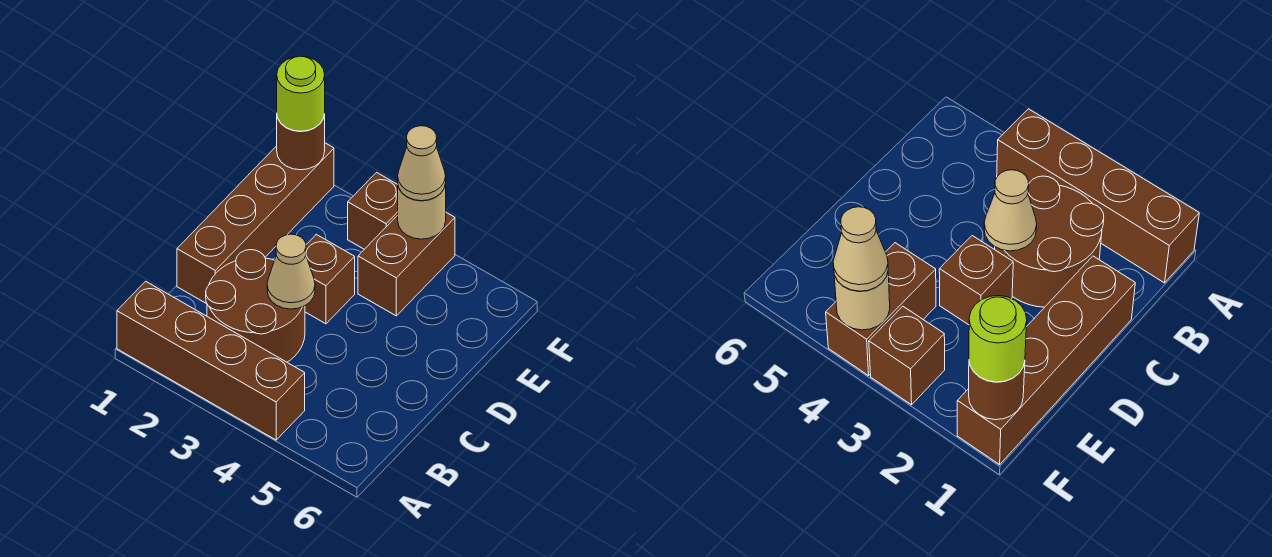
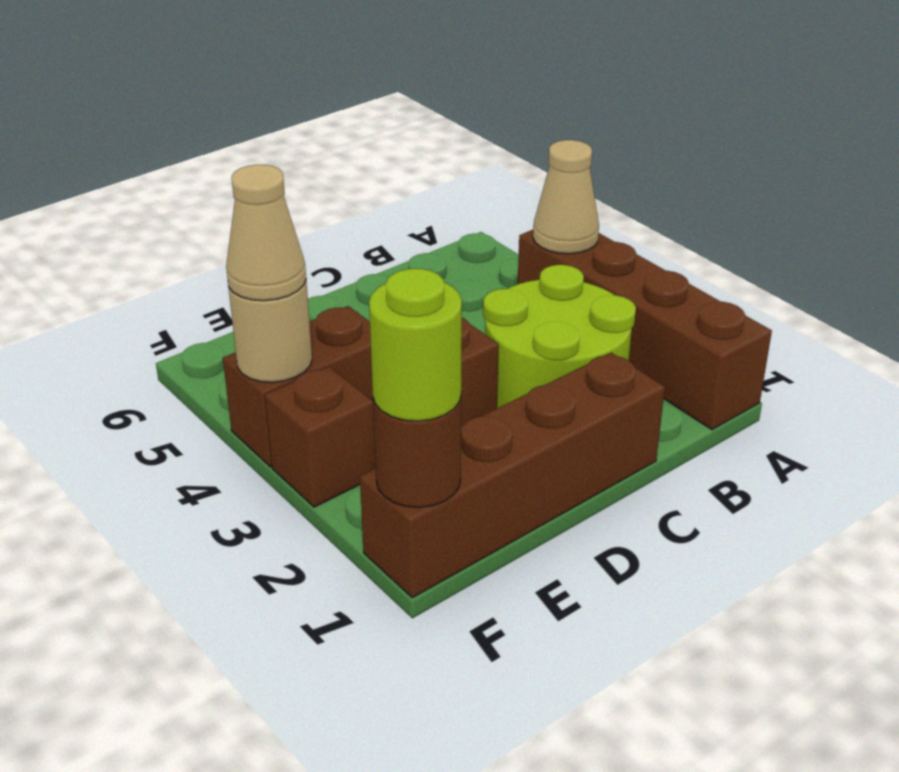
brown round brick B2:C3 level 1 -> lime round brick B2:C3 level 1
tan cone C3 level 2 -> tan cone A4 level 2

